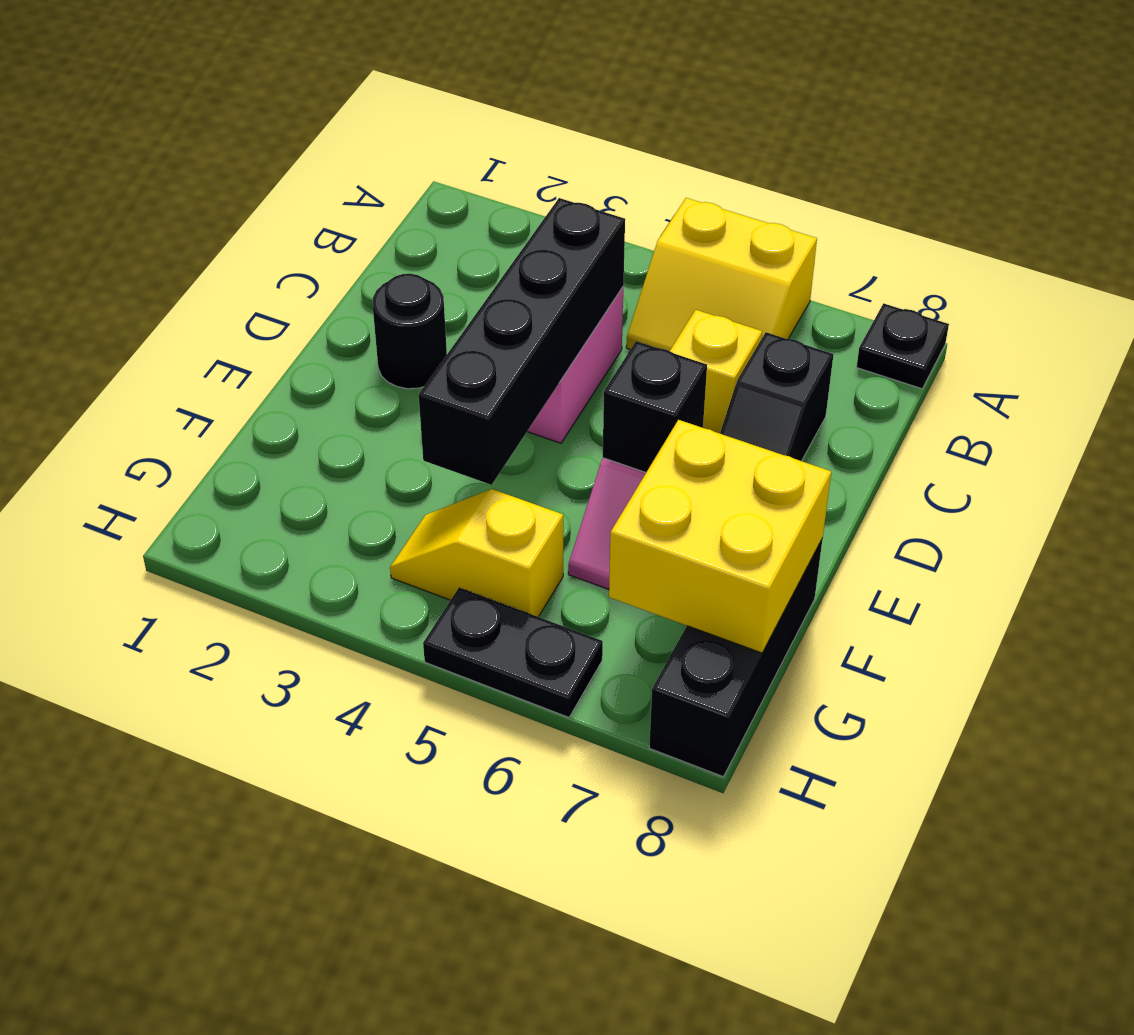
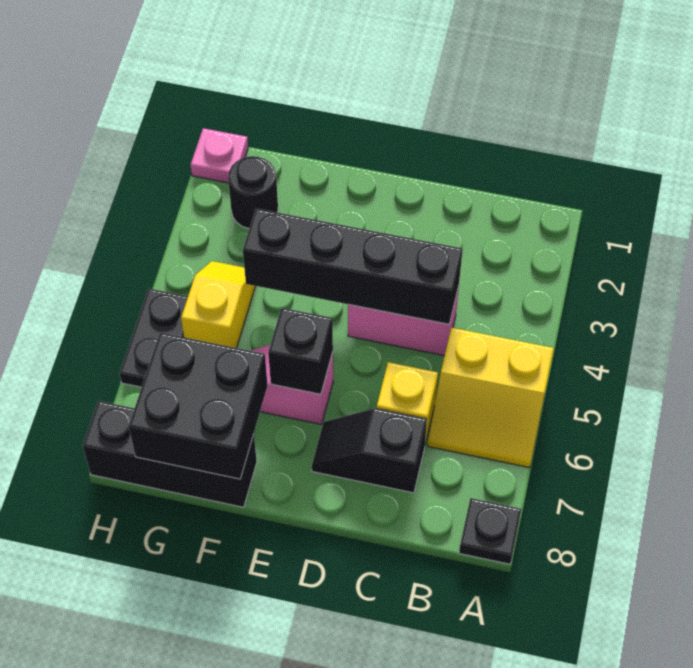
yellow slope A5:B6 level 1 top A -> yellow slope A5:B6 level 1 top 5
black round brick D2 level 1 -> black round brick G2 level 1
yellow brick F7:G8 level 2 -> black brick F7:G8 level 2
none -> pink plate H1 level 1

